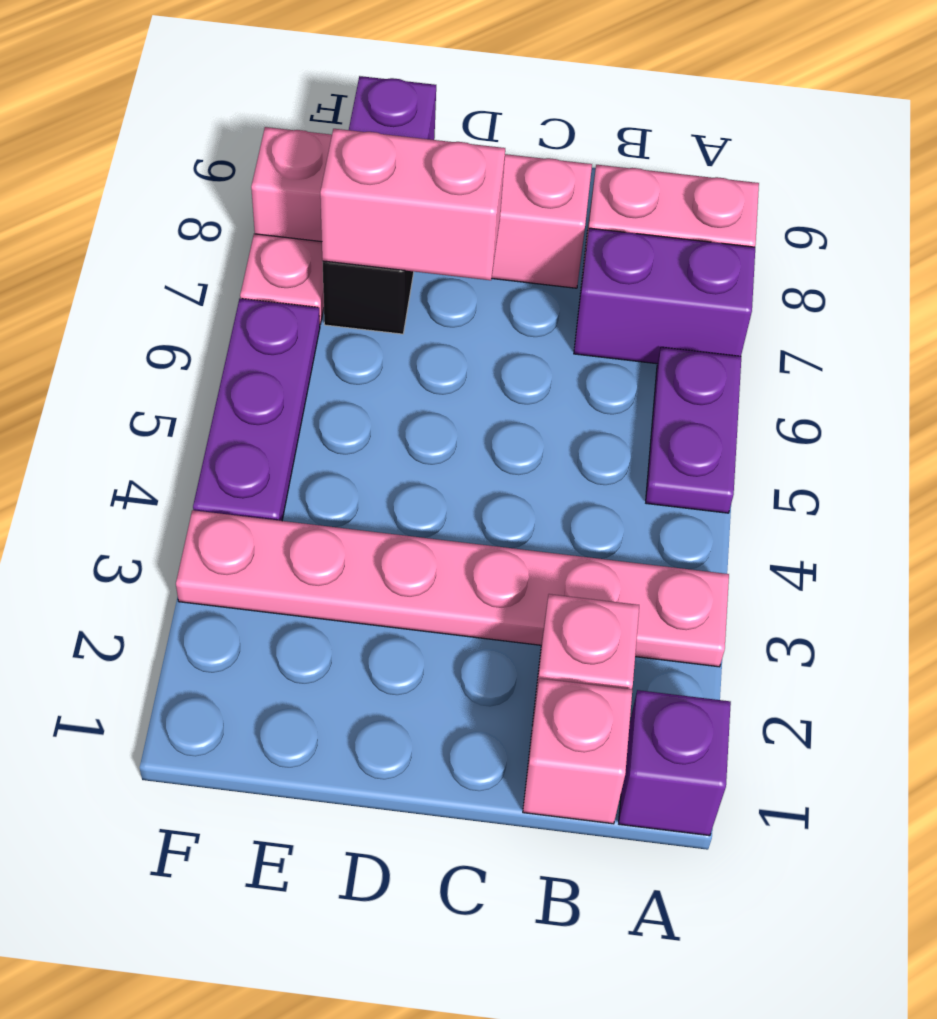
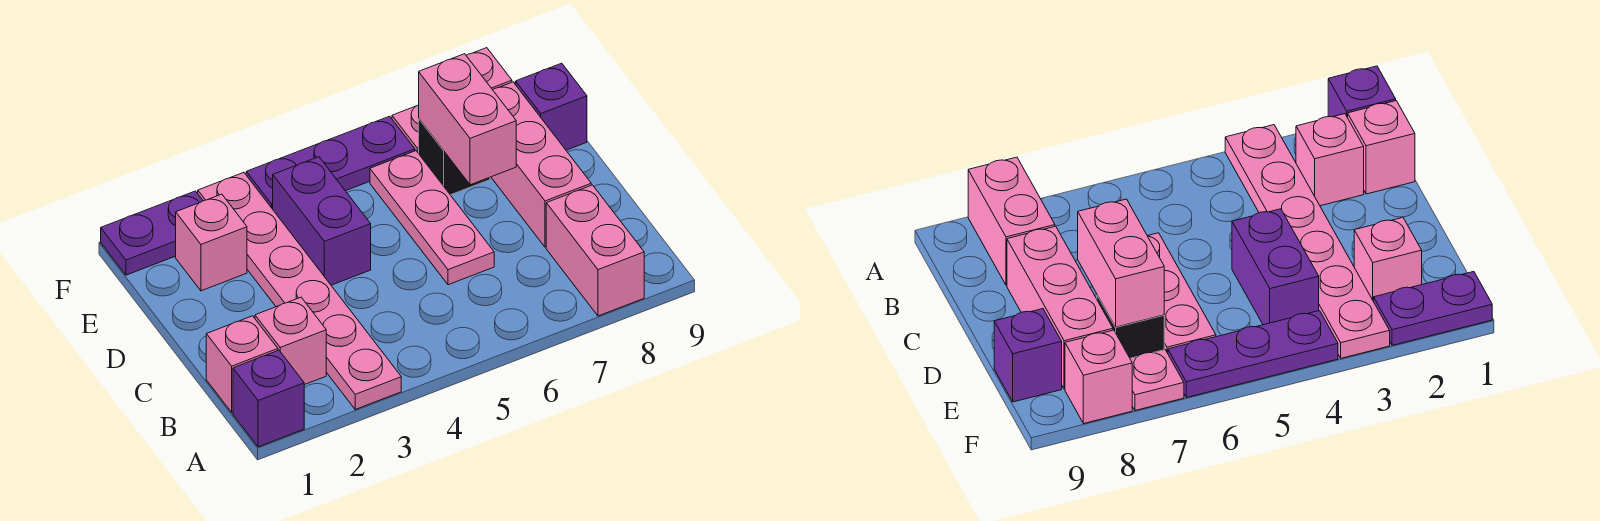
purple plate A5:A6 level 1 -> purple plate F1:F2 level 1
purple brick A7:B7 level 1 -> purple brick D4:E4 level 1
none -> pink plate C6:E6 level 1
none -> pink brick E2 level 1

